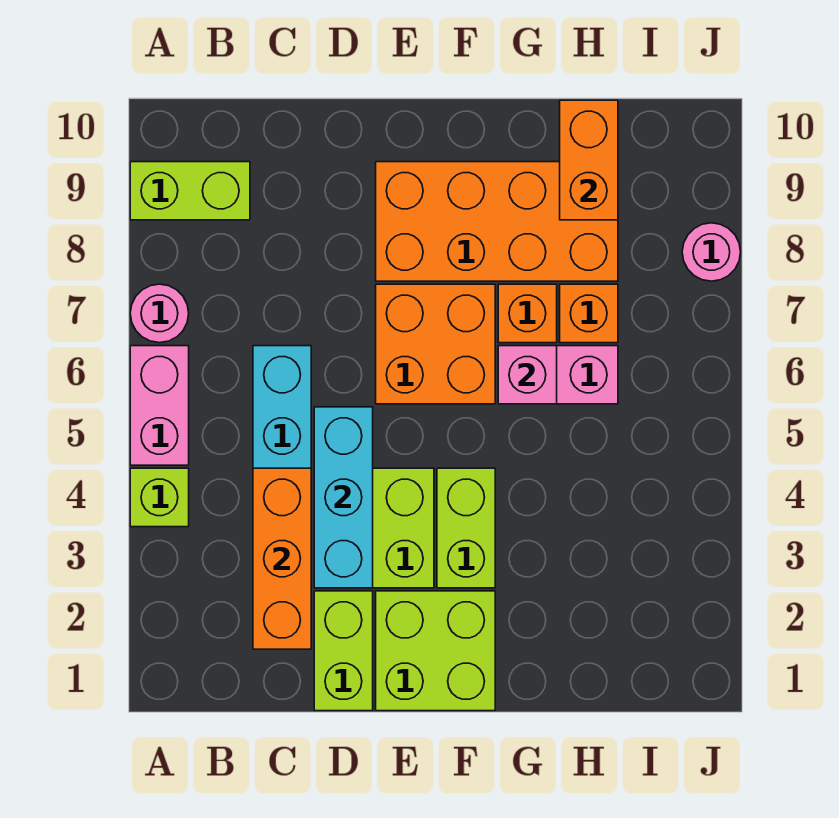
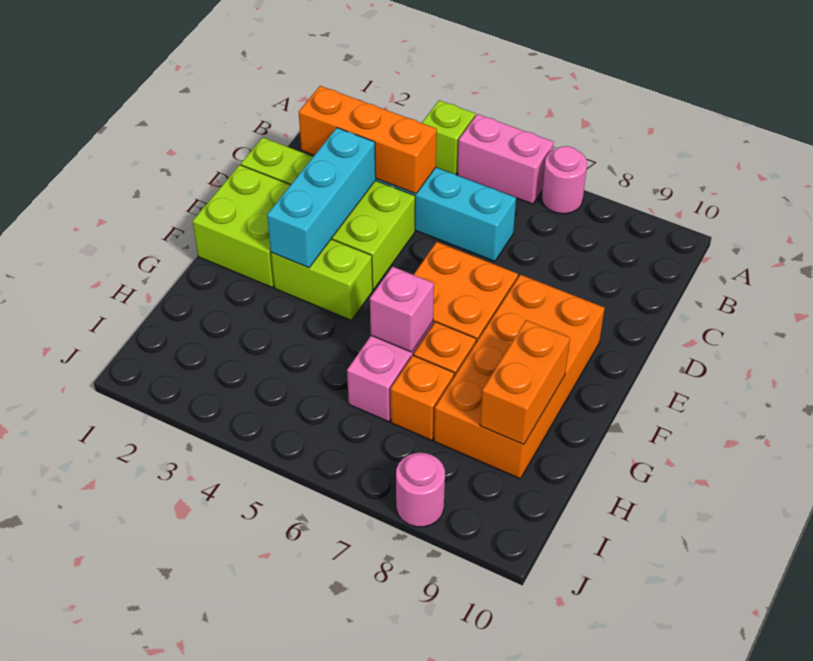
lime brick A9:B9 level 1 -> none
cyan brick D3:D5 level 2 -> cyan brick D3:F3 level 2
orange brick H9:H10 level 2 -> orange brick G9:H9 level 2

